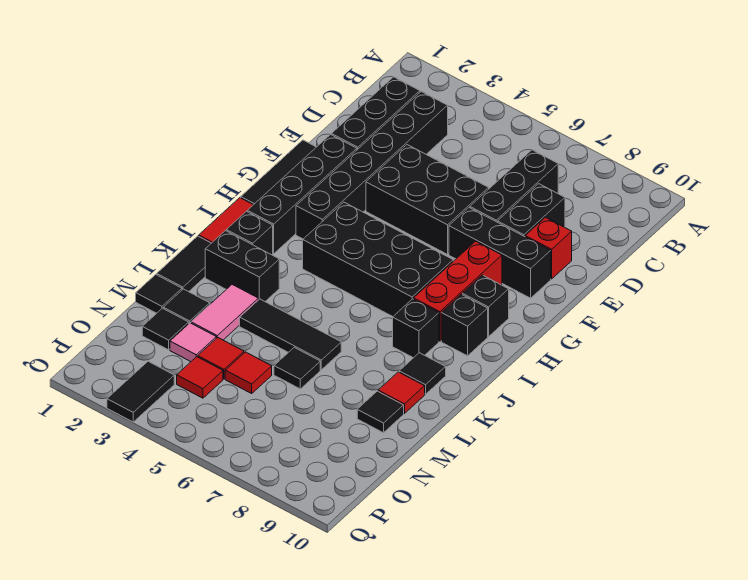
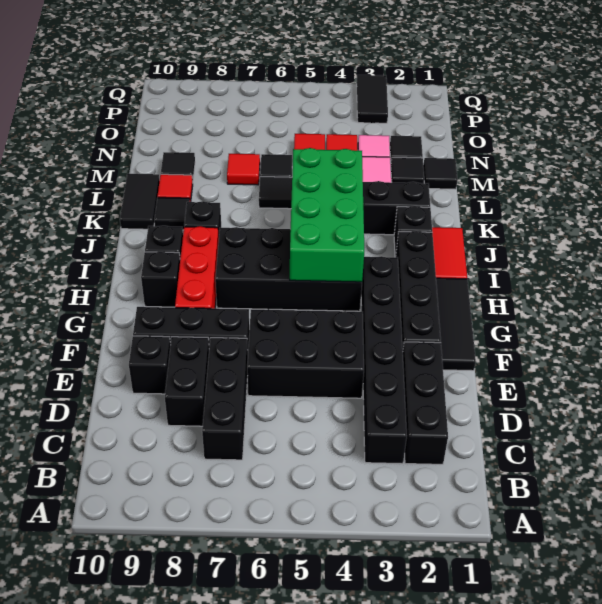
red brick E9 level 1 -> black brick E9 level 1
none -> green brick H4:K5 level 2
black tile K1:L1 level 1 -> black tile K10:L10 level 1
red tile O4 level 1 -> red tile M7 level 1

